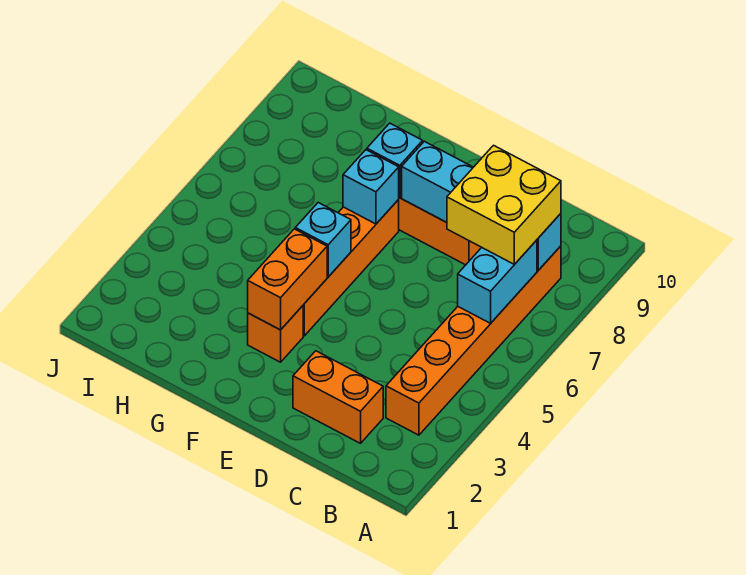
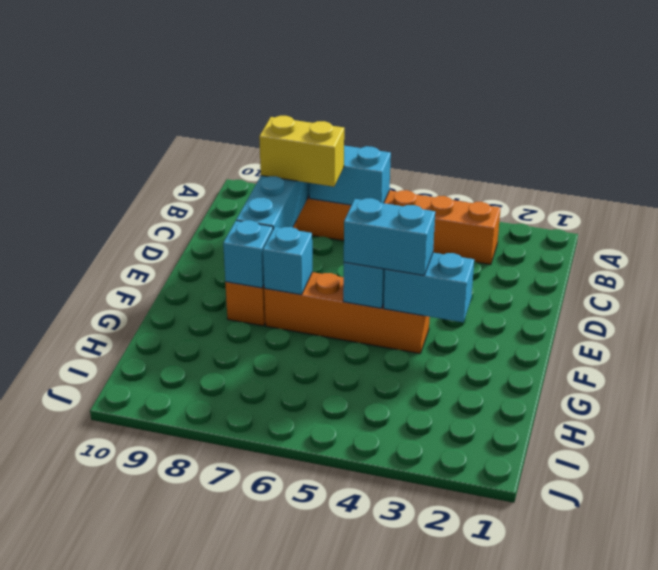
yellow brick B7:C8 level 3 -> yellow brick C7:C8 level 3
orange brick C2:D2 level 1 -> none
orange brick F3 level 1 -> none
orange brick F3:F4 level 2 -> cyan brick F3:F4 level 2
none -> cyan brick F4:F5 level 3

